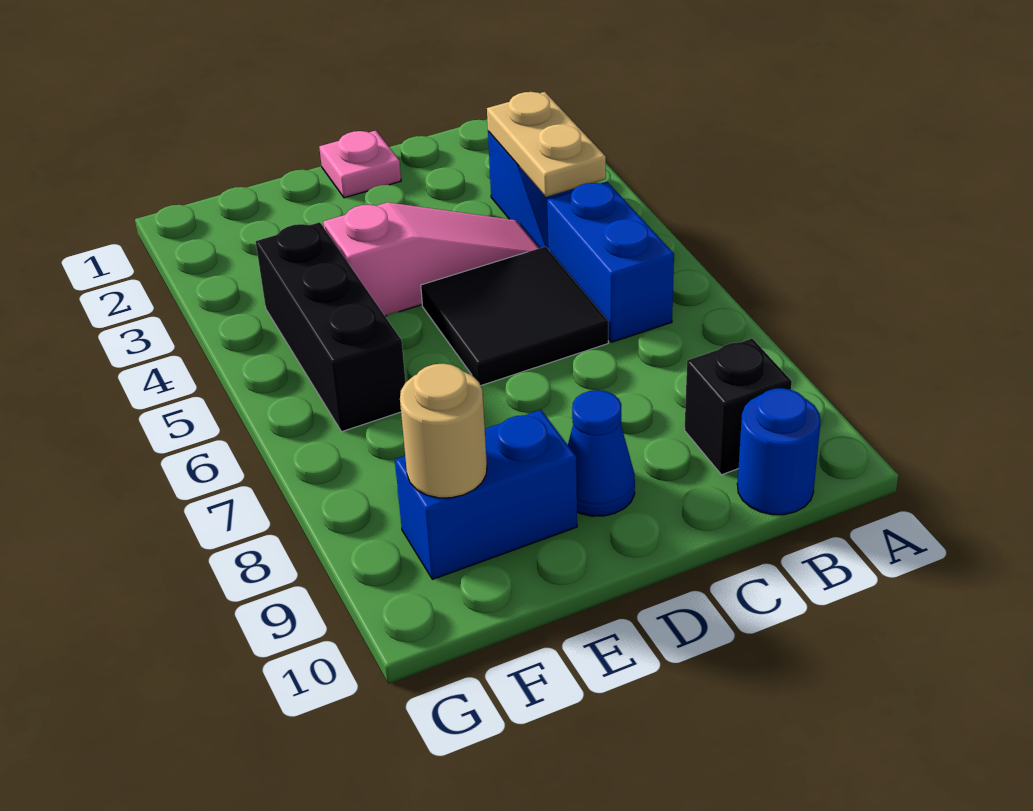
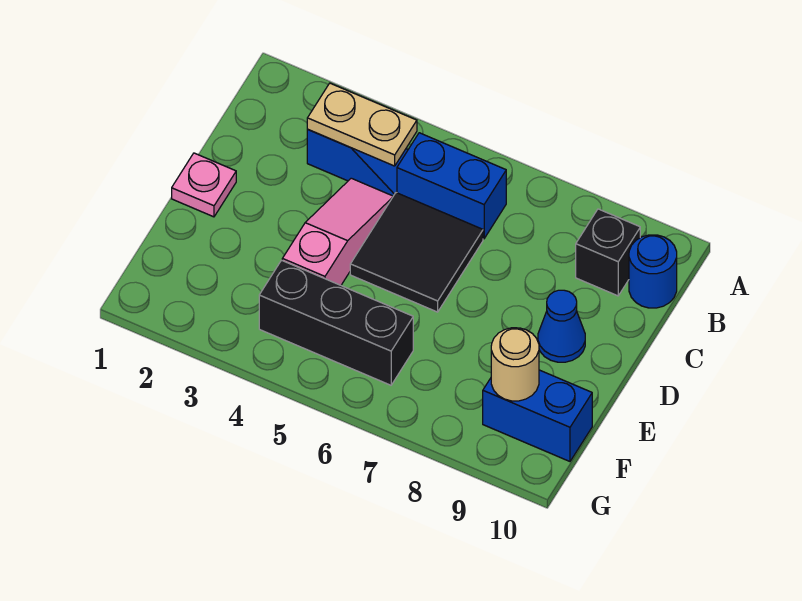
blue brick E9:F9 level 1 -> blue brick F9:F10 level 1

